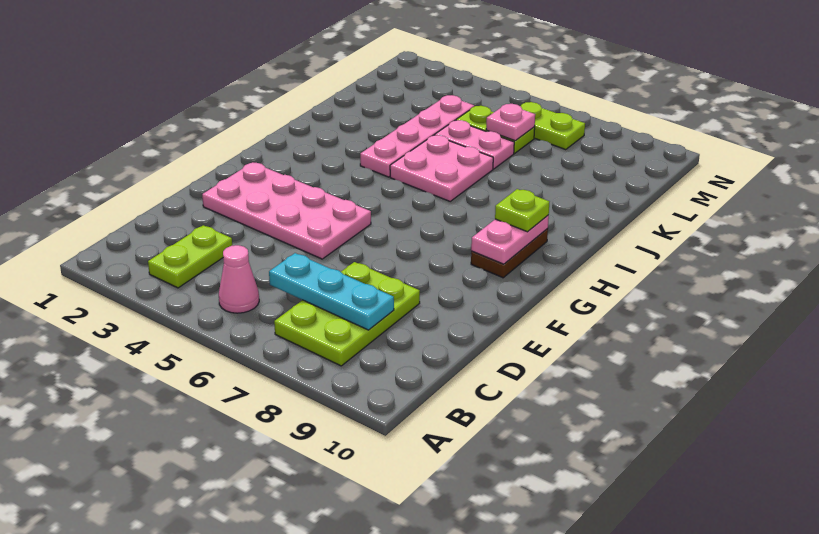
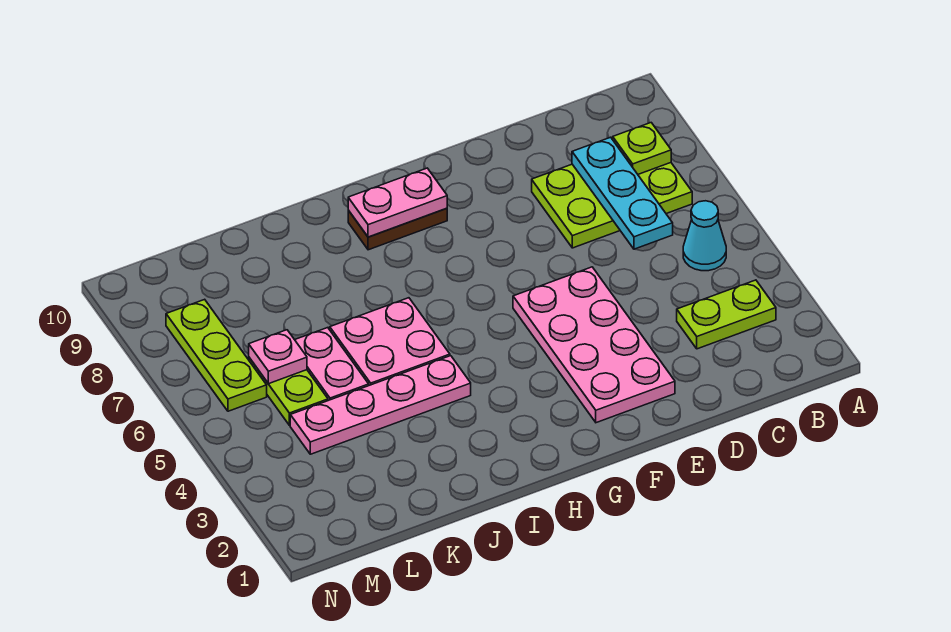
pink cone B5 level 1 -> cyan cone B5 level 1
lime plate H9 level 3 -> lime plate B8 level 2
lime plate M6:M7 level 1 -> lime plate M6:M8 level 1

